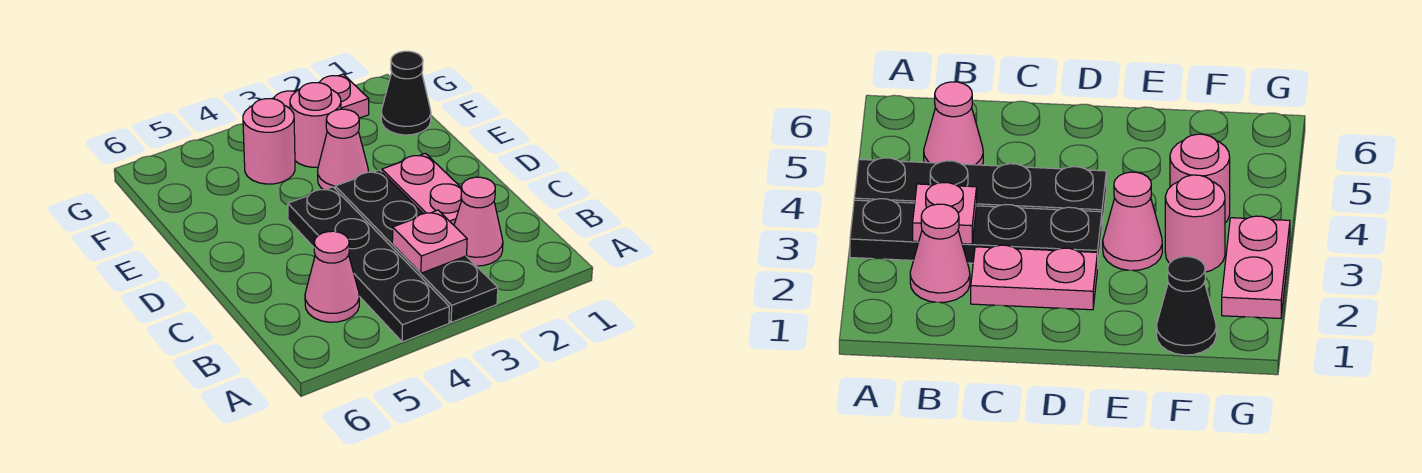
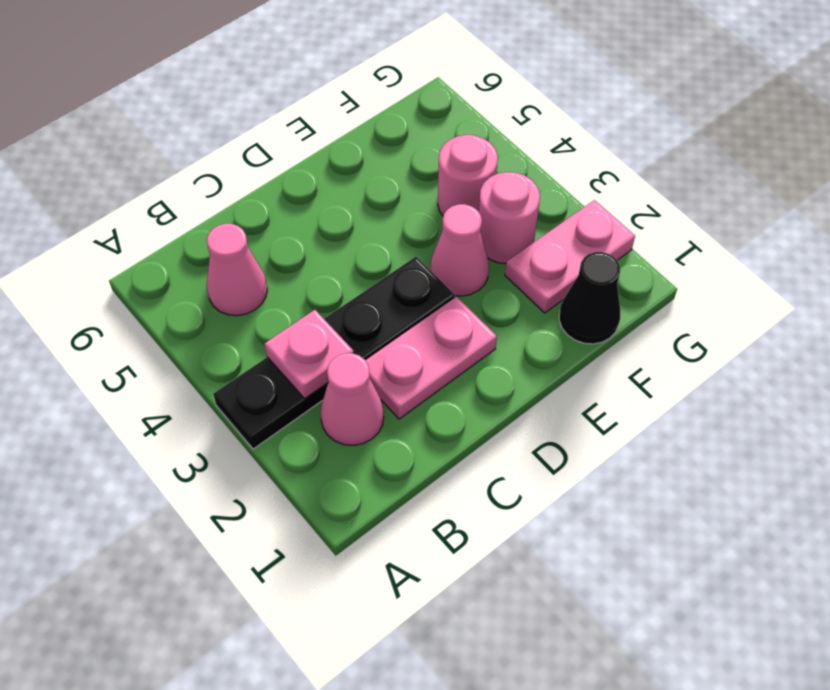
black plate A4:D4 level 1 -> none
pink plate G2:G3 level 1 -> pink plate F2:G2 level 1

